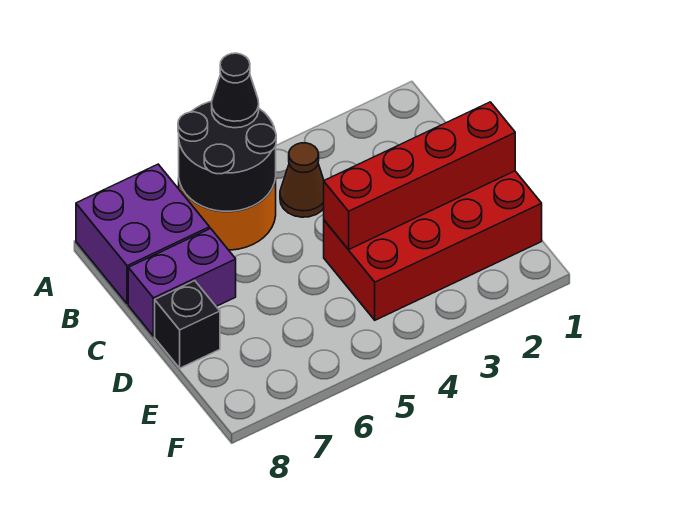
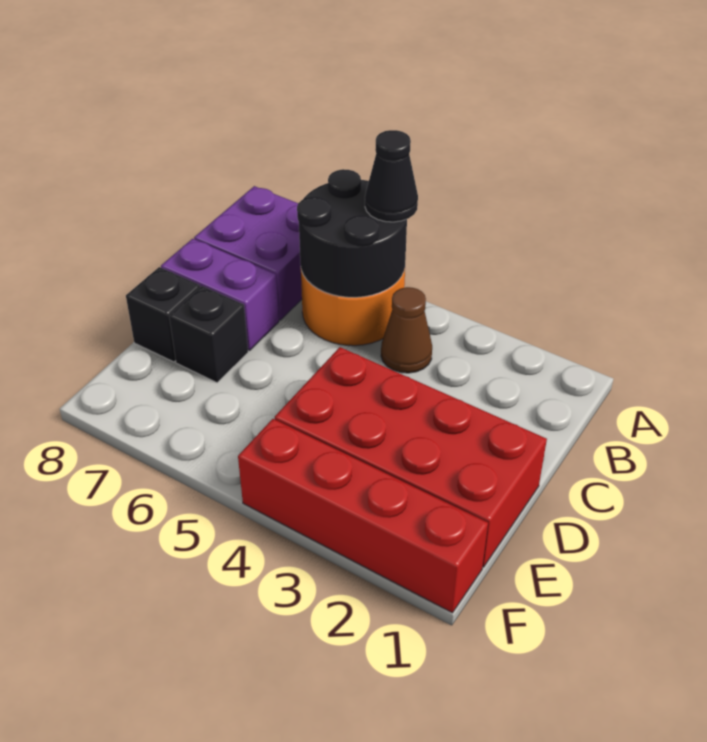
red brick D1:D4 level 2 -> red brick F1:F4 level 1
none -> black brick D7 level 1

